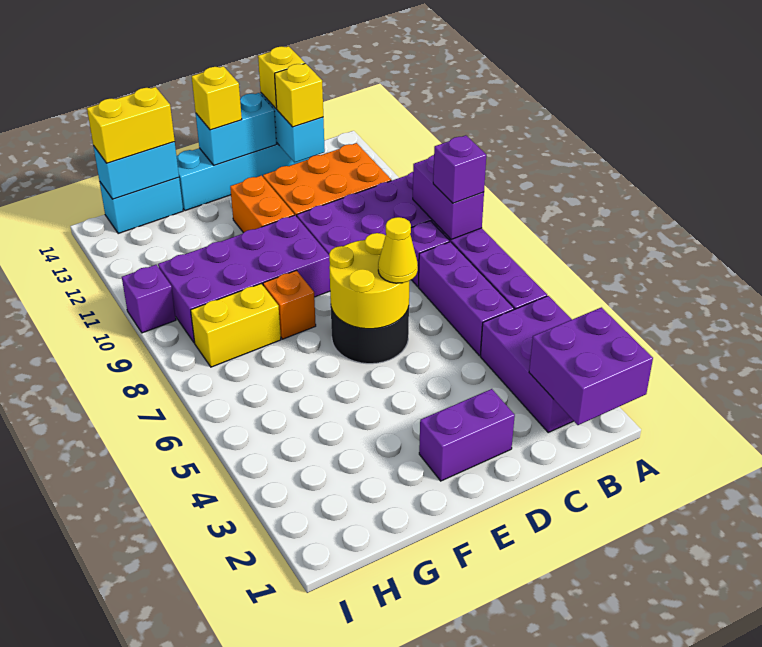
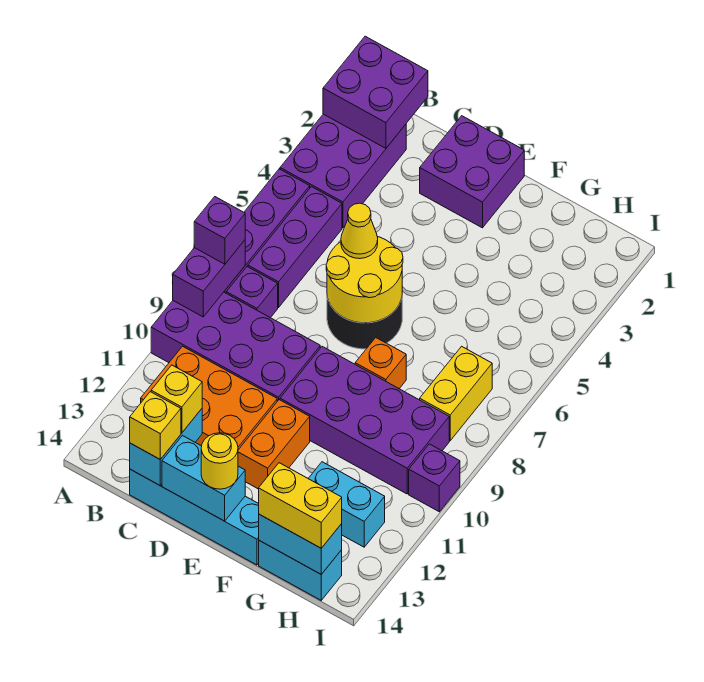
purple brick D2:E2 level 1 -> purple brick D1:E2 level 1
yellow brick E14 level 3 -> yellow round brick E14 level 3
yellow brick G8:H8 level 1 -> yellow brick H7:H8 level 1
none -> cyan brick G12:H12 level 1

